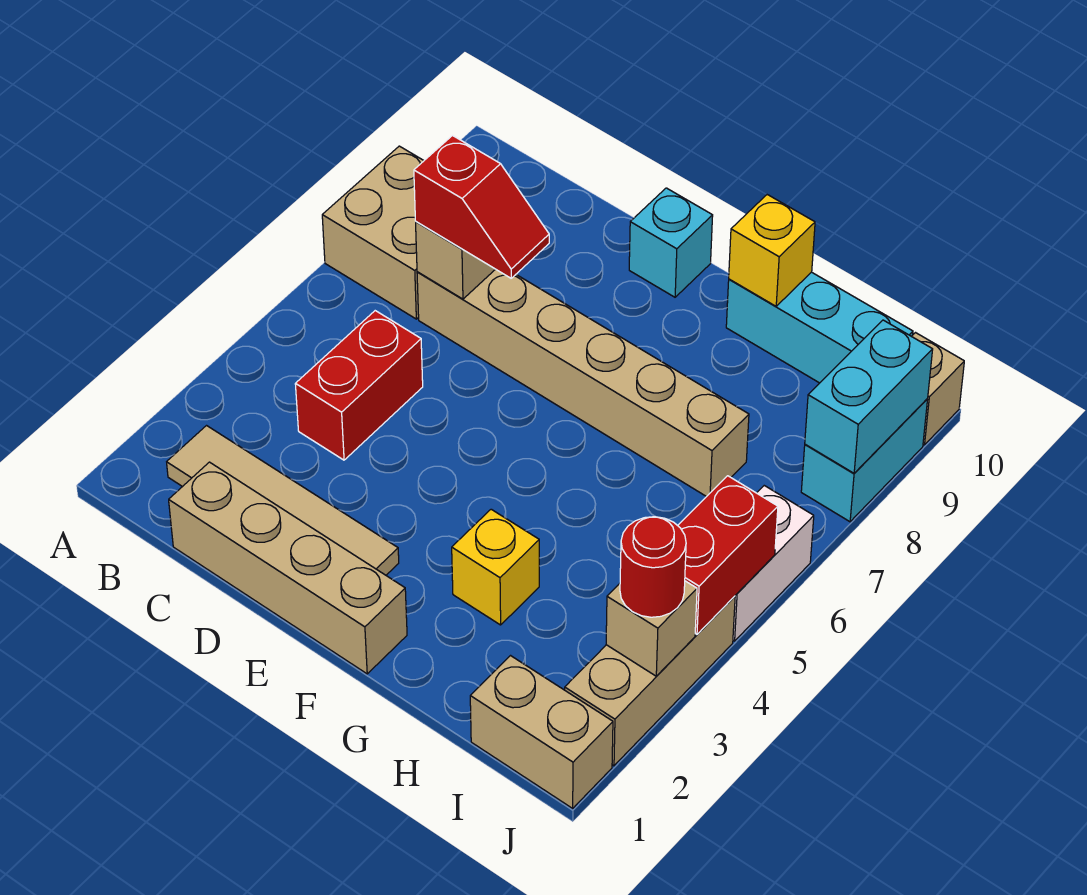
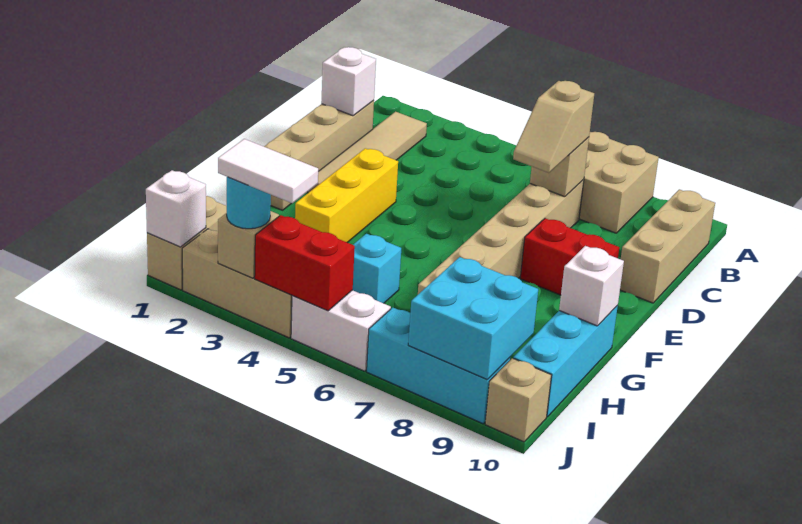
none -> tan brick B10:D10 level 1
none -> white brick C1 level 2
red brick C4:C5 level 1 -> red brick E8:E9 level 1
red slope C7:D7 level 3 top C -> tan slope C7:D7 level 3 top C
cyan brick E10 level 1 -> cyan brick H5 level 1
yellow brick G3 level 1 -> yellow brick E3:G3 level 1
yellow brick G10 level 2 -> white brick G10 level 2
none -> white brick J1 level 2
red round brick J3 level 3 -> cyan round brick J3 level 3
none -> white tile J3:J4 level 4
cyan brick J8:J9 level 1 -> cyan brick J7:J9 level 1
cyan brick J8:J9 level 2 -> cyan brick I8:J9 level 2

